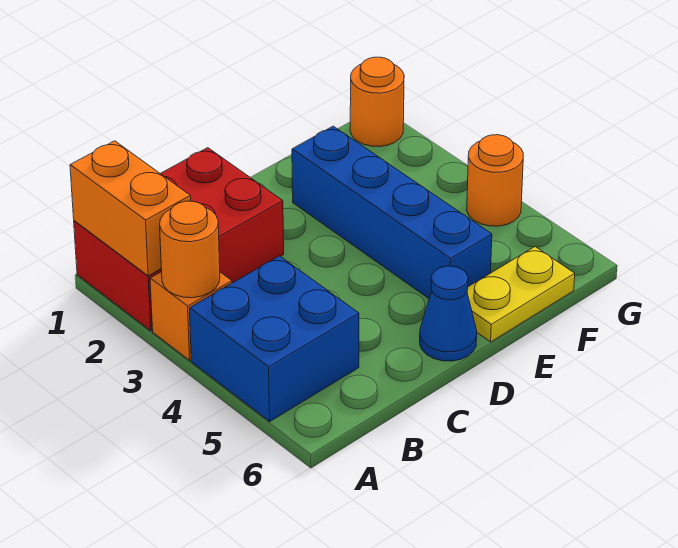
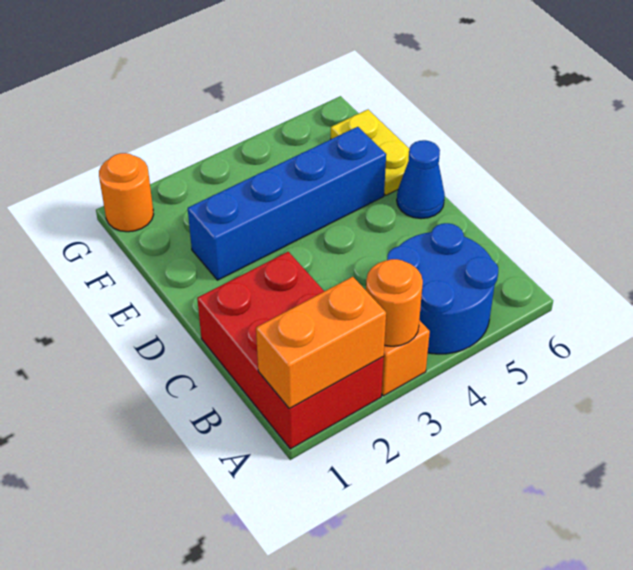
blue brick A4:B5 level 1 -> blue round brick A4:B5 level 1
orange round brick G4 level 1 -> none

